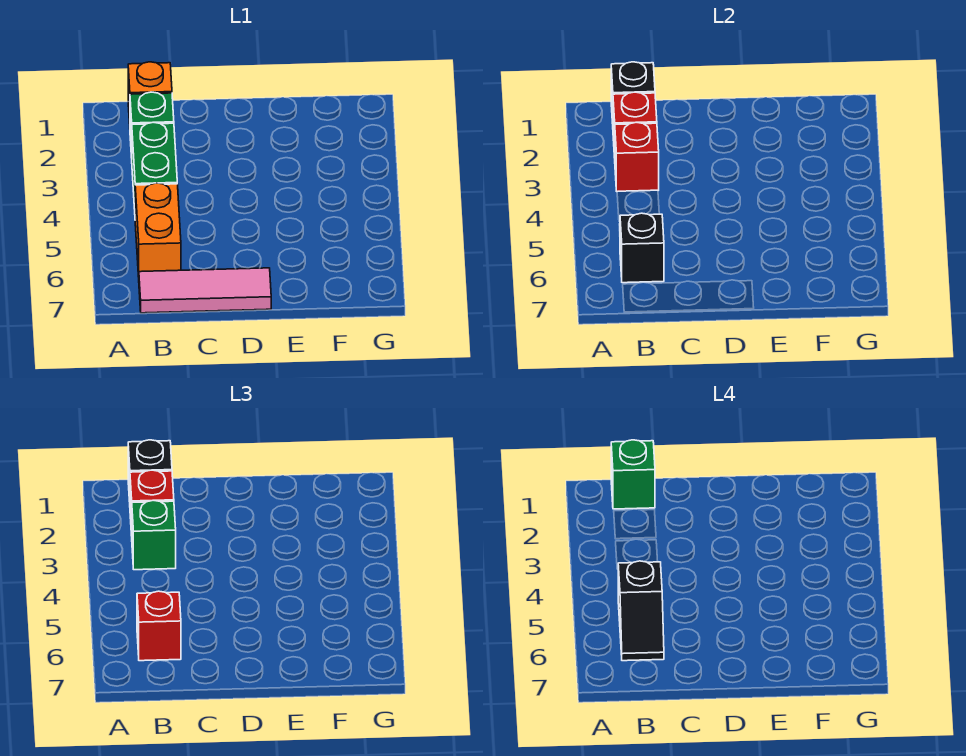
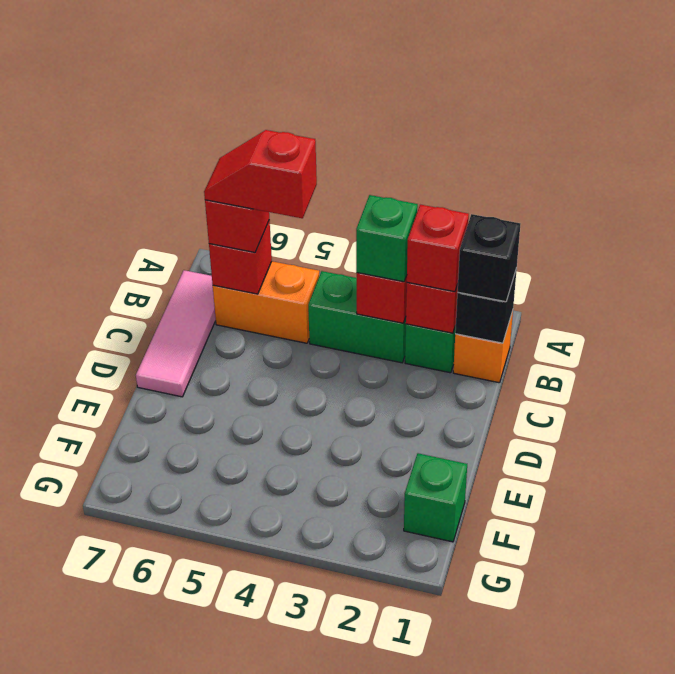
green brick B1 level 4 -> green brick F1 level 1
black slope B5:B6 level 4 top 5 -> red slope B5:B6 level 4 top 5
black brick B6 level 2 -> red brick B6 level 2

